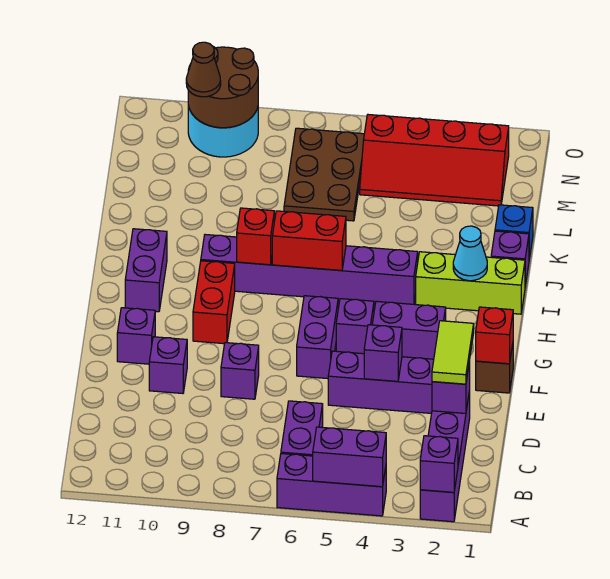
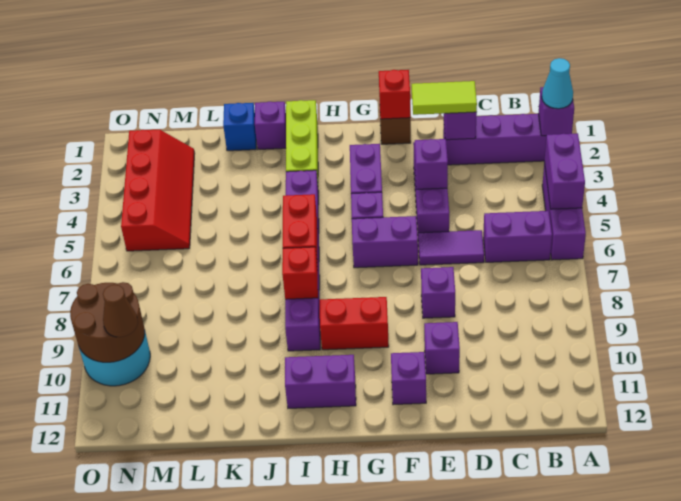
none -> purple tile D6:E6 level 1
cyan cone I2 level 2 -> cyan cone A2 level 3
brown plate L6:N7 level 1 -> none

